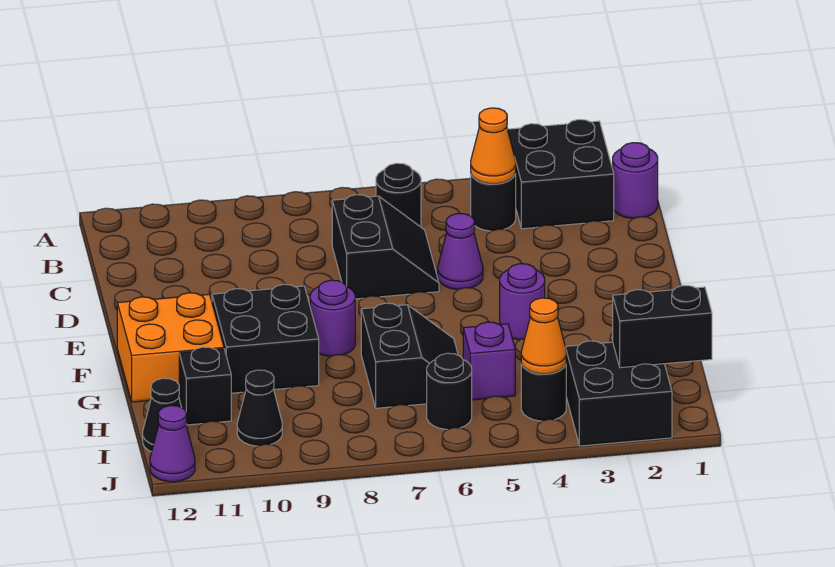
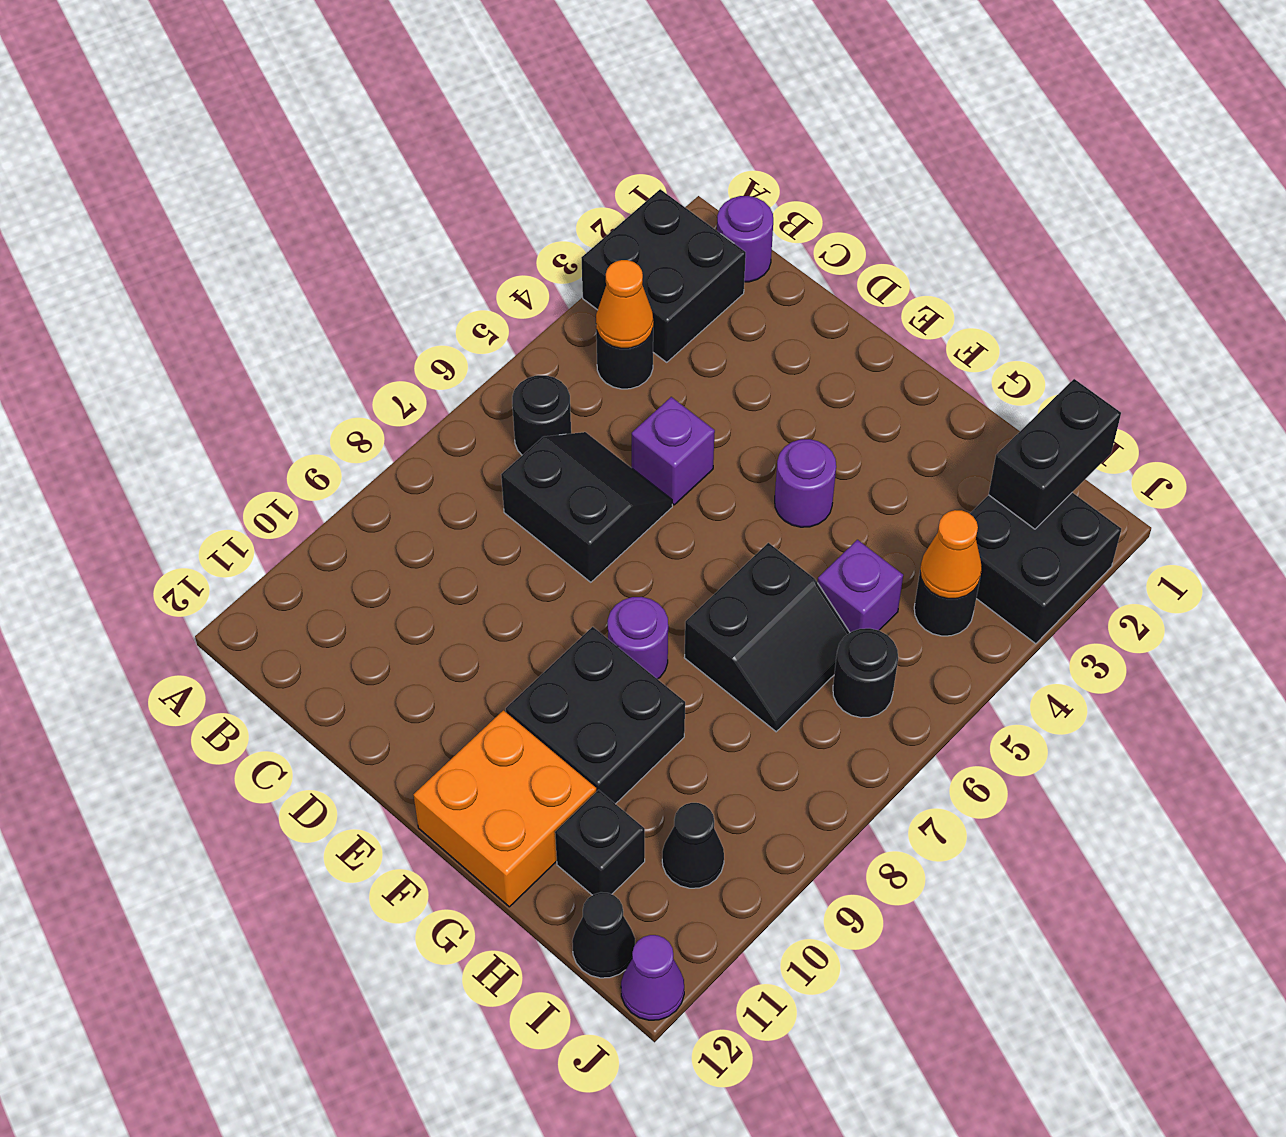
purple cone D5 level 1 -> purple brick D5 level 1
black slope G6:H7 level 1 top 7 -> black slope G6:H7 level 1 top G

